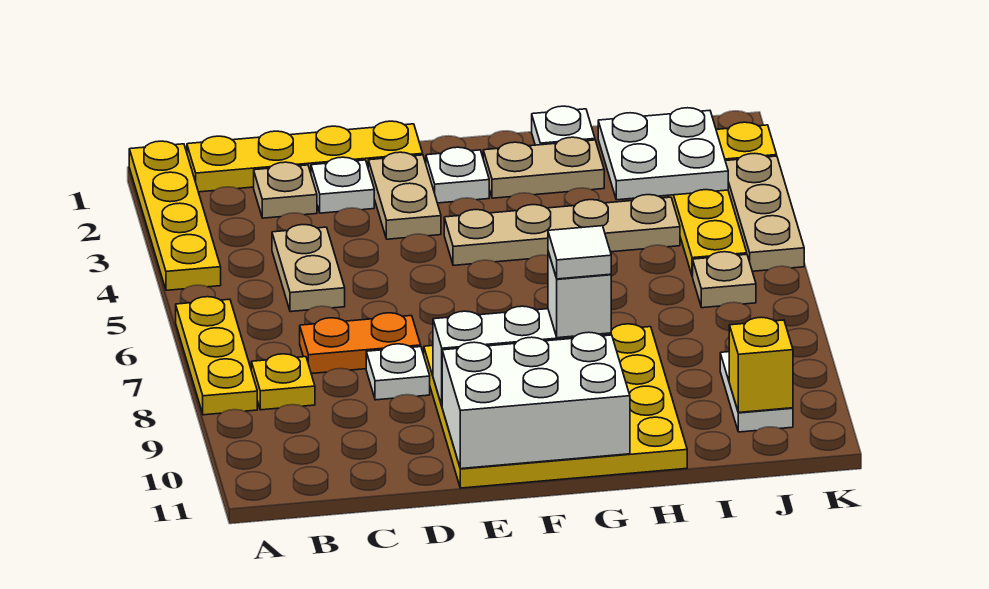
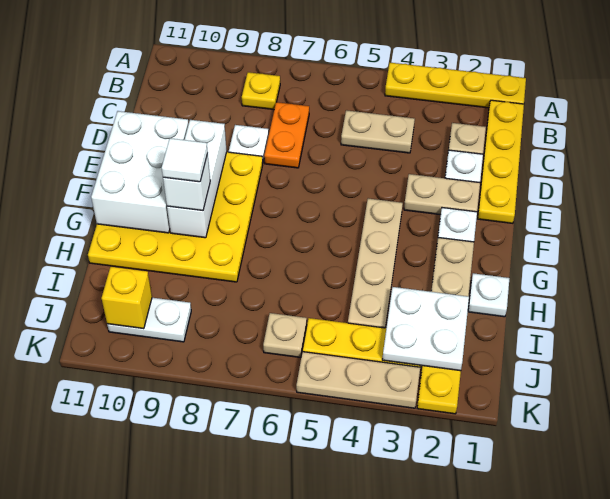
yellow plate A6:A8 level 1 -> none

